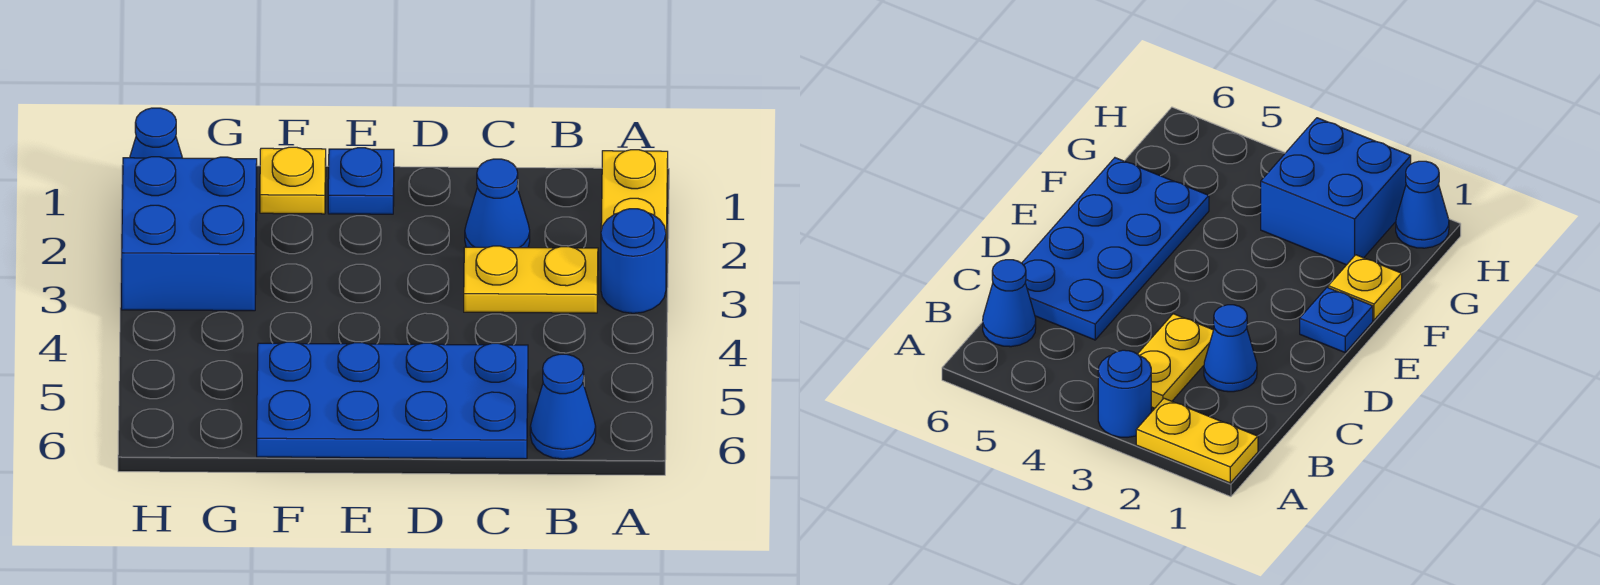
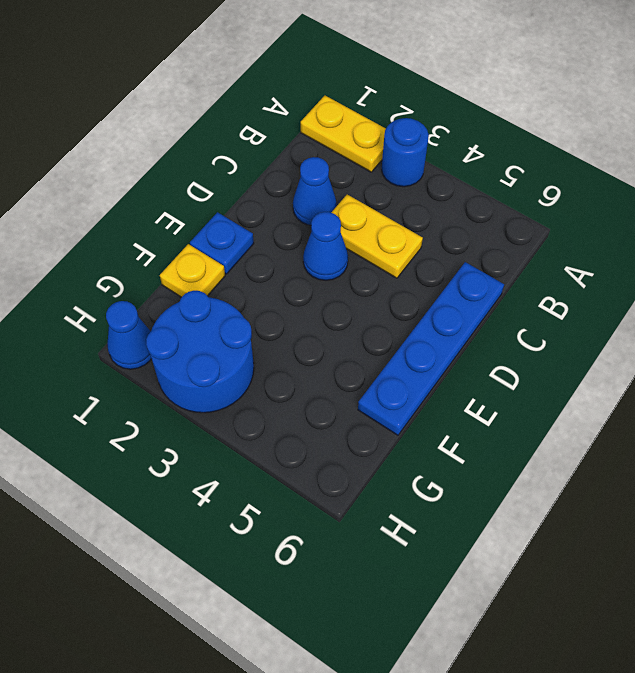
yellow plate B3:C3 level 1 -> yellow plate C3:C4 level 1
blue cone B6 level 1 -> blue cone D3 level 1
blue plate C5:F6 level 1 -> blue plate C6:F6 level 1
blue brick G2:H3 level 1 -> blue round brick G2:H3 level 1

